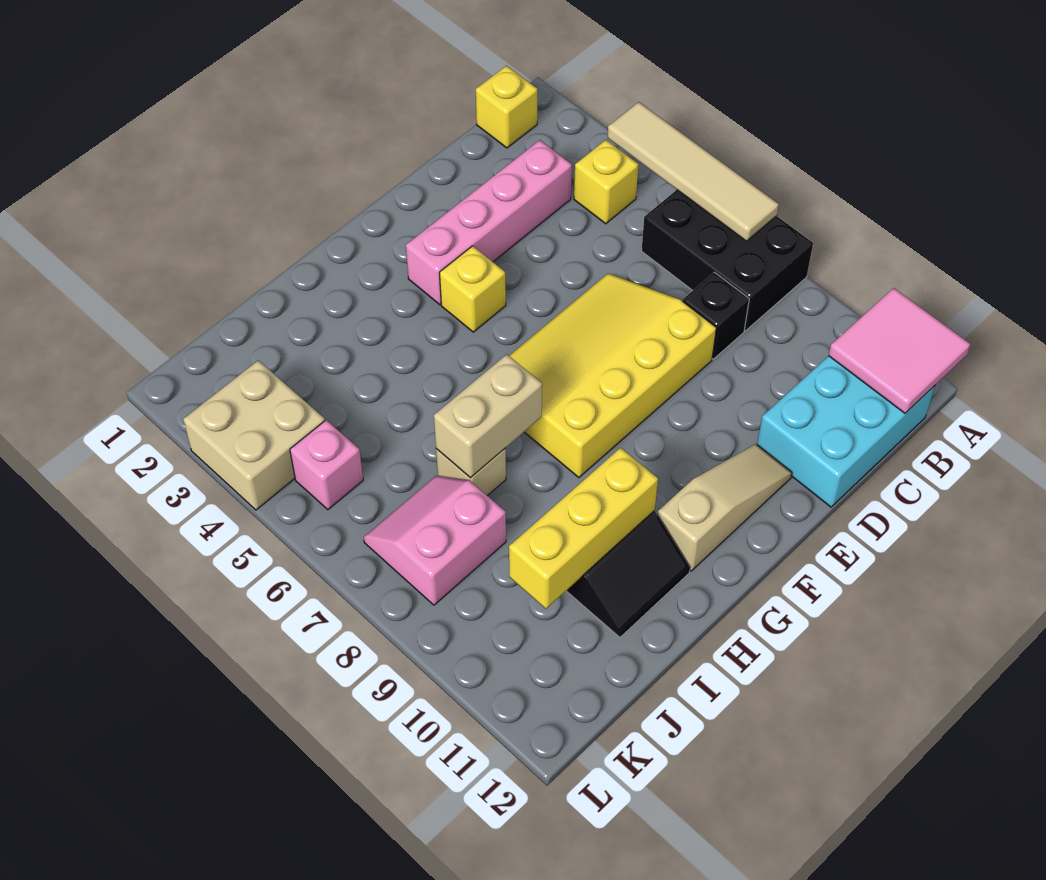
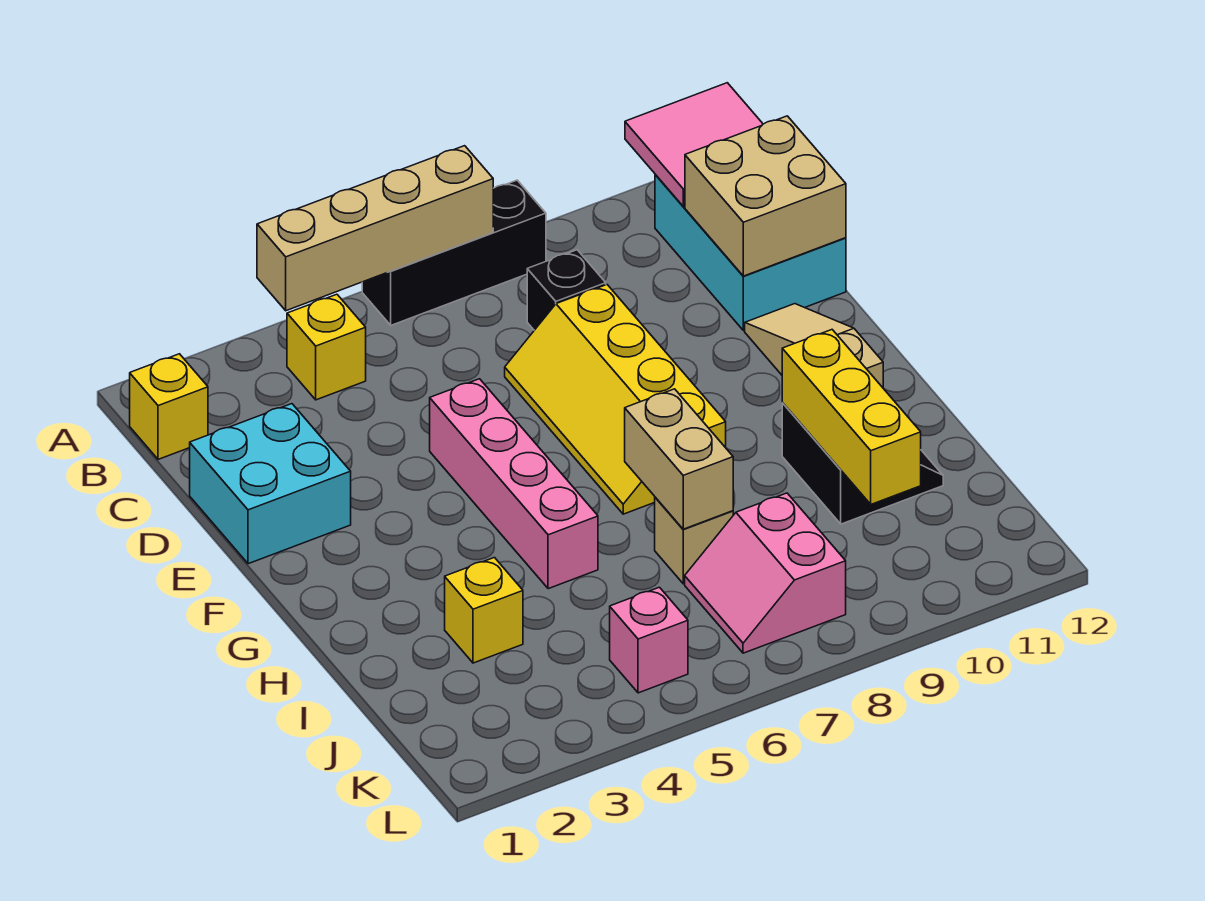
tan tile A4:A7 level 2 -> tan brick A4:A7 level 2
black brick A6:B8 level 1 -> black brick A6:A8 level 1
pink brick C3:F3 level 1 -> pink brick E5:H5 level 1
none -> cyan brick D1:E2 level 1
yellow slope D6:G8 level 1 top 8 -> yellow slope D7:G8 level 1 top 8
yellow brick F4 level 1 -> yellow brick I3 level 1
tan brick K3:L4 level 1 -> tan brick C11:D12 level 2

